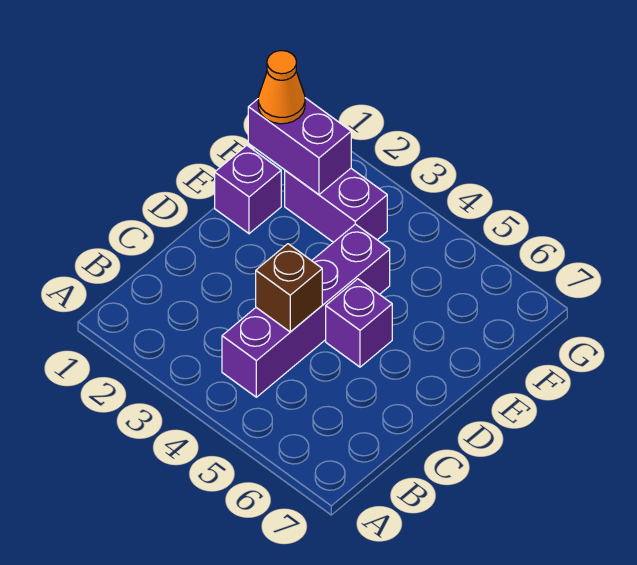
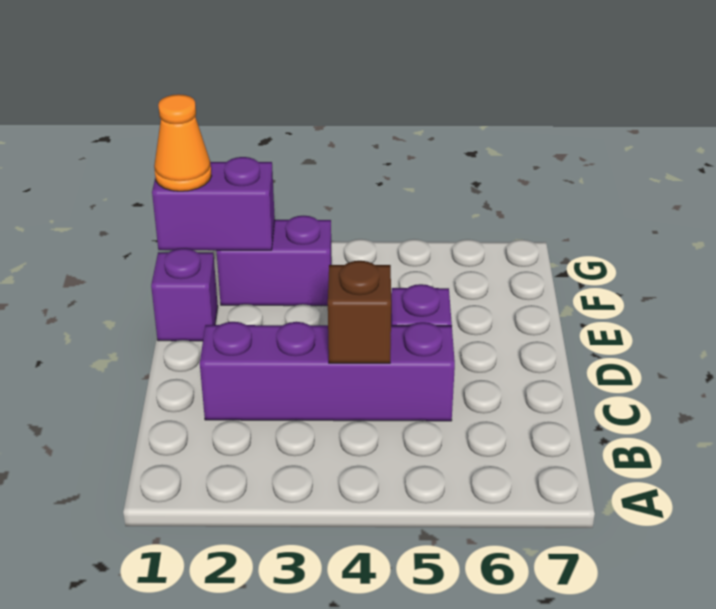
purple brick B4:E4 level 1 -> purple brick C2:C5 level 1

